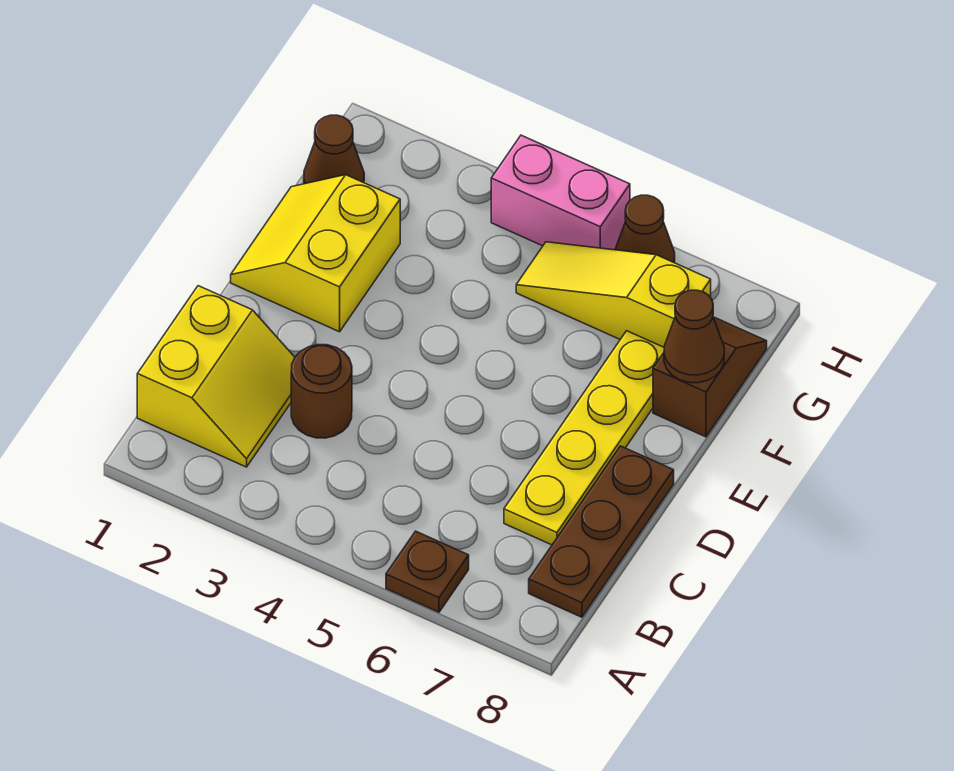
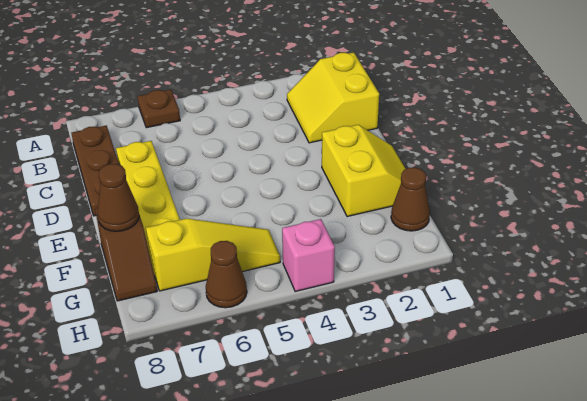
brown round brick C3 level 1 -> none
pink brick H4:H5 level 1 -> pink brick H4 level 1

